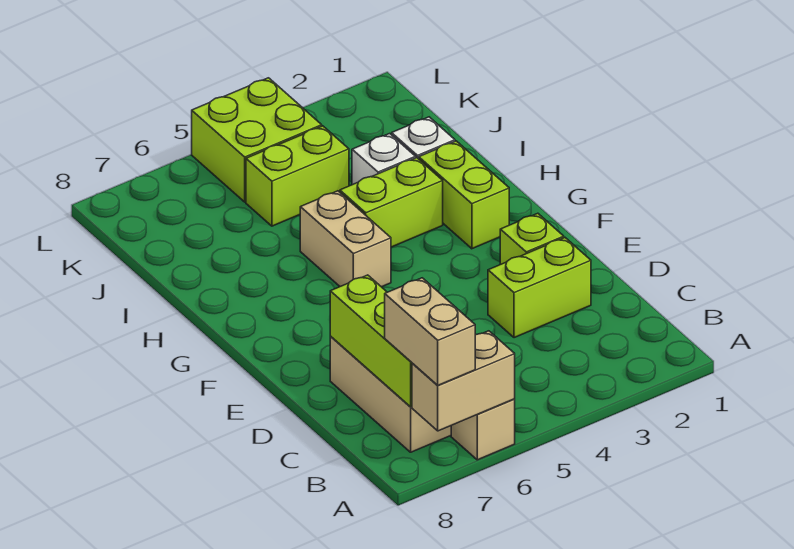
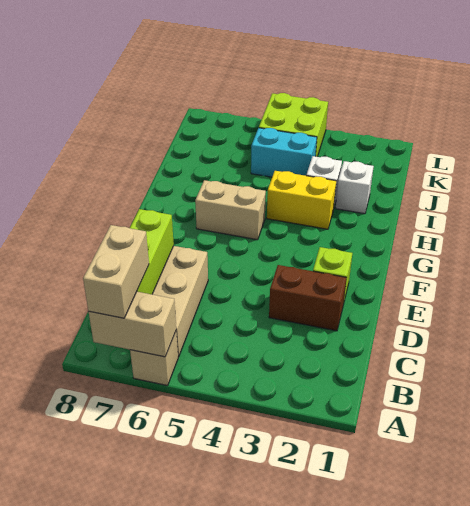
lime brick D2:D3 level 1 -> brown brick D2:D3 level 1
lime brick G2:H2 level 1 -> none
tan brick G5:H5 level 1 -> tan brick G5:G6 level 1
lime brick H3:H4 level 1 -> yellow brick H3:H4 level 1
lime brick J4:J5 level 1 -> cyan brick J4:J5 level 1

